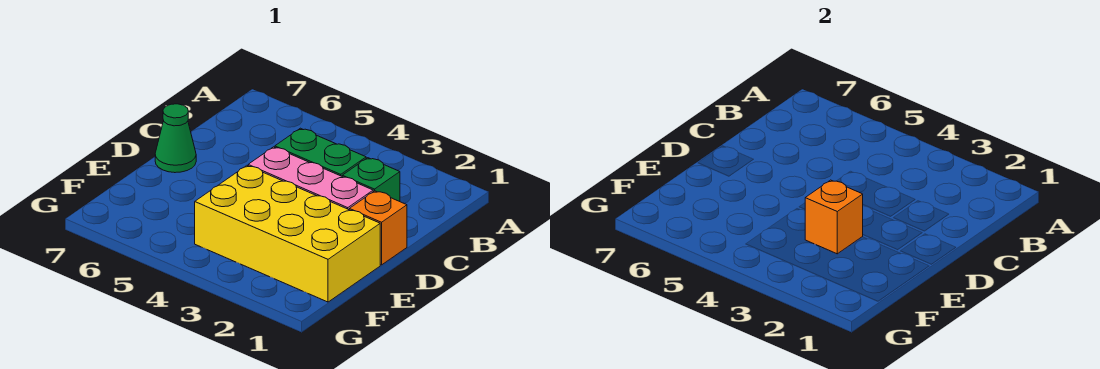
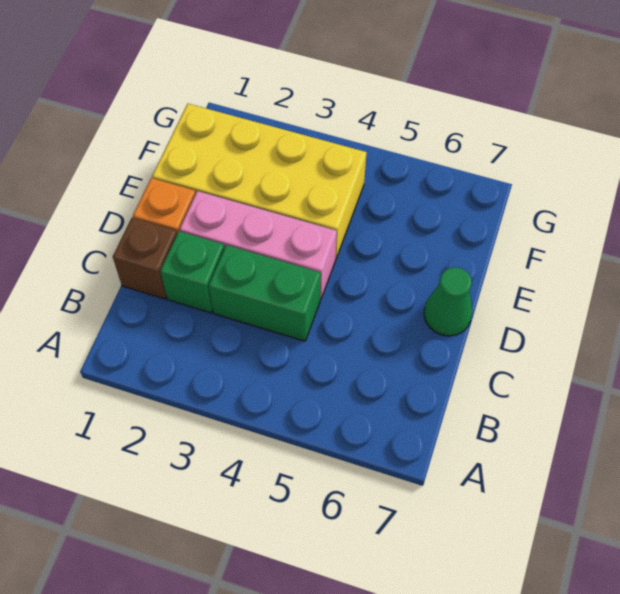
none -> brown brick C1 level 1
orange brick E3 level 2 -> none

